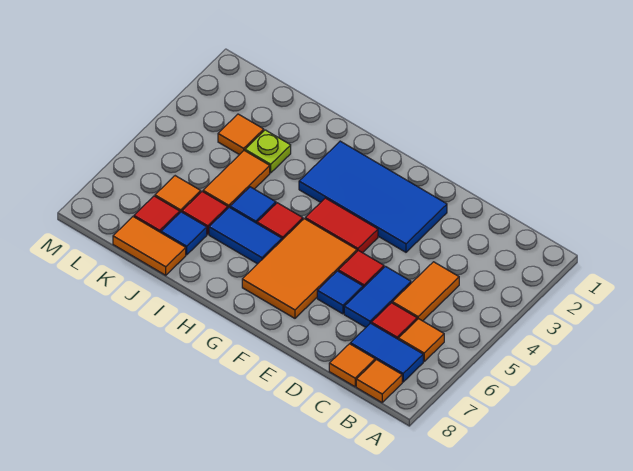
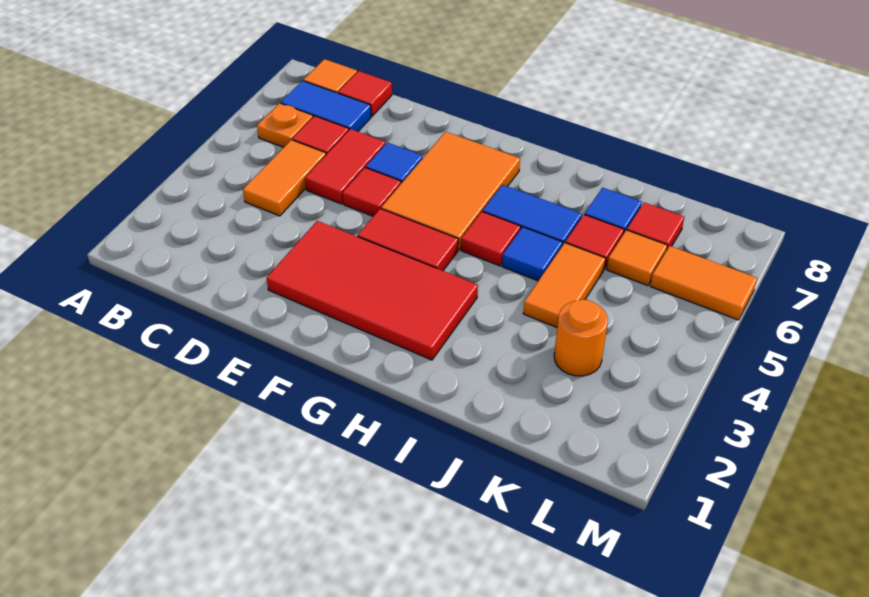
orange tile B6 level 1 -> orange plate B6 level 1
orange tile C8 level 1 -> red tile C8 level 1
blue tile D5:D6 level 1 -> red tile D5:D6 level 1
blue tile E2:H3 level 1 -> red tile E2:H3 level 1
lime plate J3 level 1 -> none
orange tile J8:K8 level 1 -> orange tile L6:M6 level 1
orange tile K3 level 1 -> orange round brick K3 level 1

